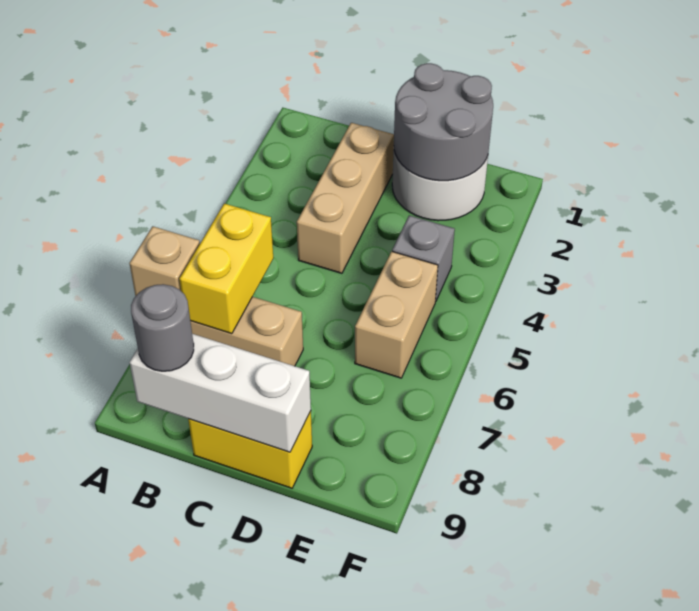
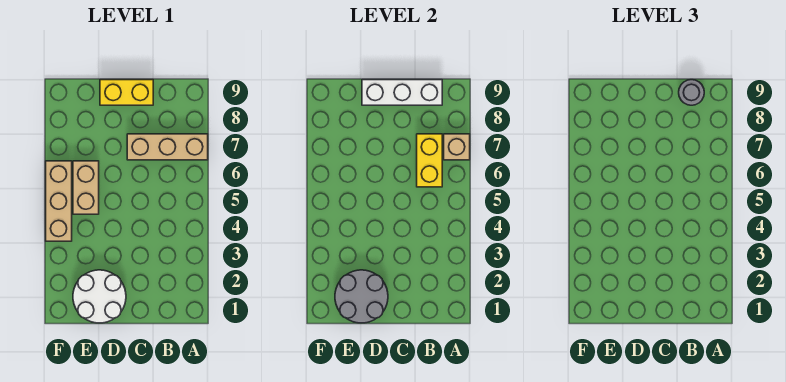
tan brick C2:C4 level 1 -> tan brick F4:F6 level 1
grey brick E4 level 1 -> none

